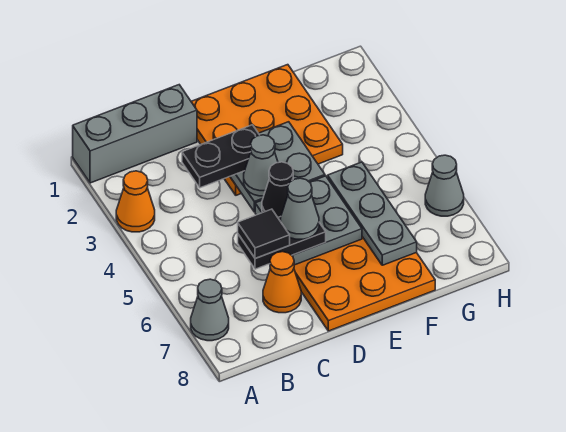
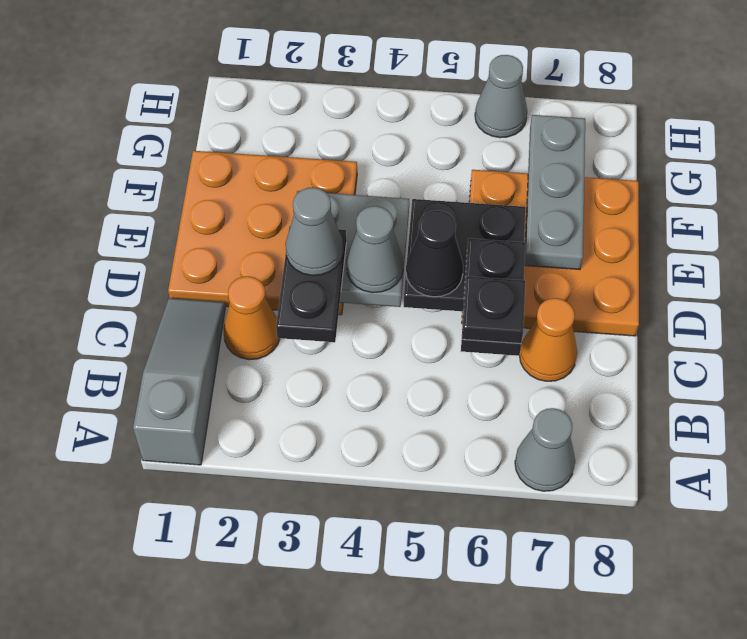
grey brick A1:C1 level 1 -> grey slope A1:C1 level 1 top A
orange cone A3 level 1 -> orange cone C2 level 1
black tile C6 level 4 -> black plate C6 level 4
grey plate D5:E6 level 2 -> black plate D5:E6 level 2
grey cone D6 level 4 -> grey cone D3 level 4
grey plate F5:F7 level 2 -> grey plate E7:G7 level 2

